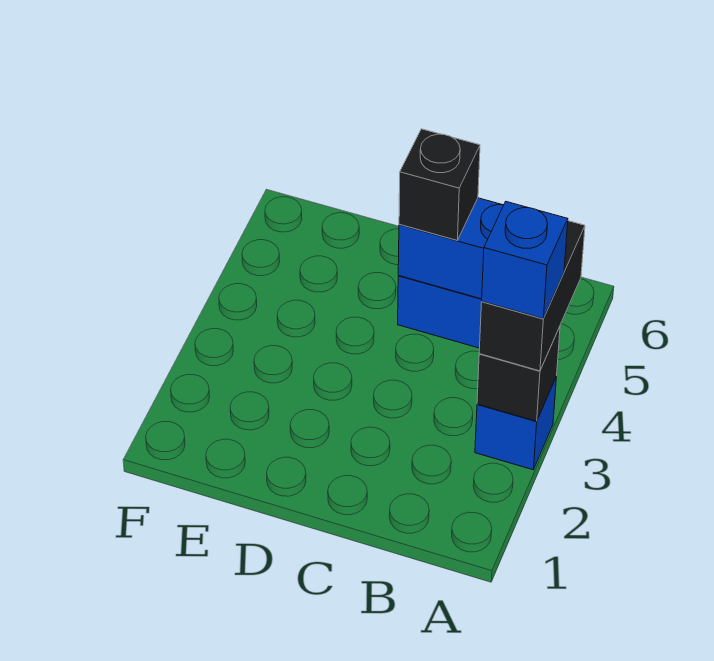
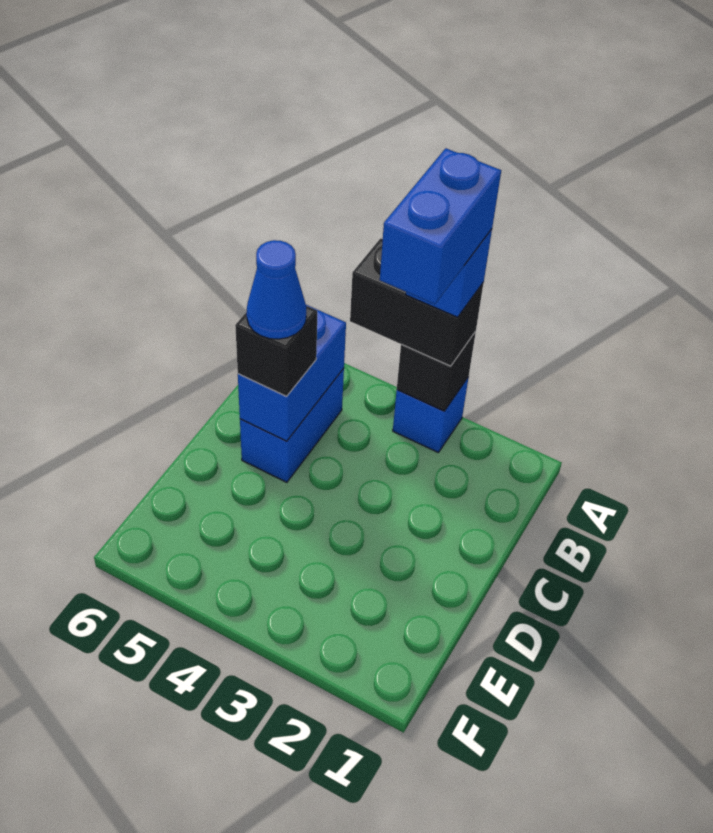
none -> blue brick A3:B3 level 5
none -> blue cone C5 level 4

